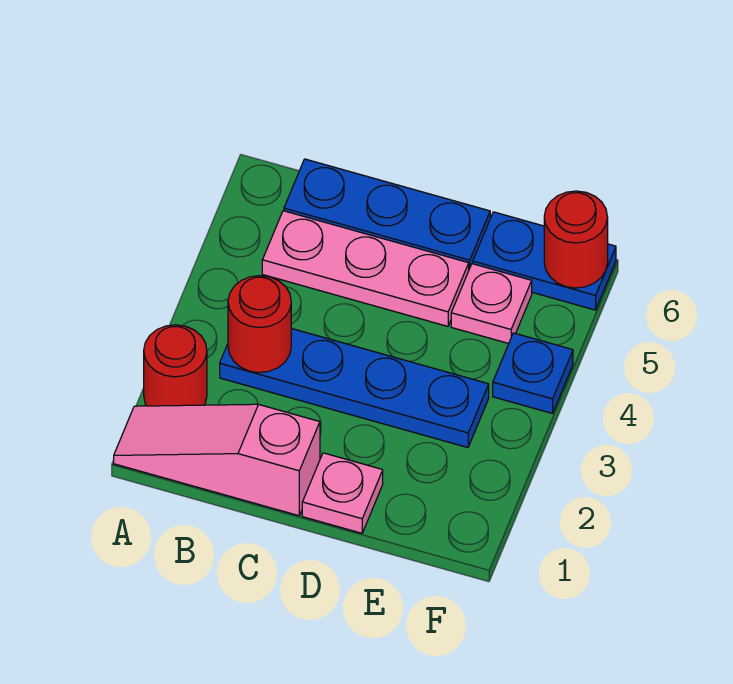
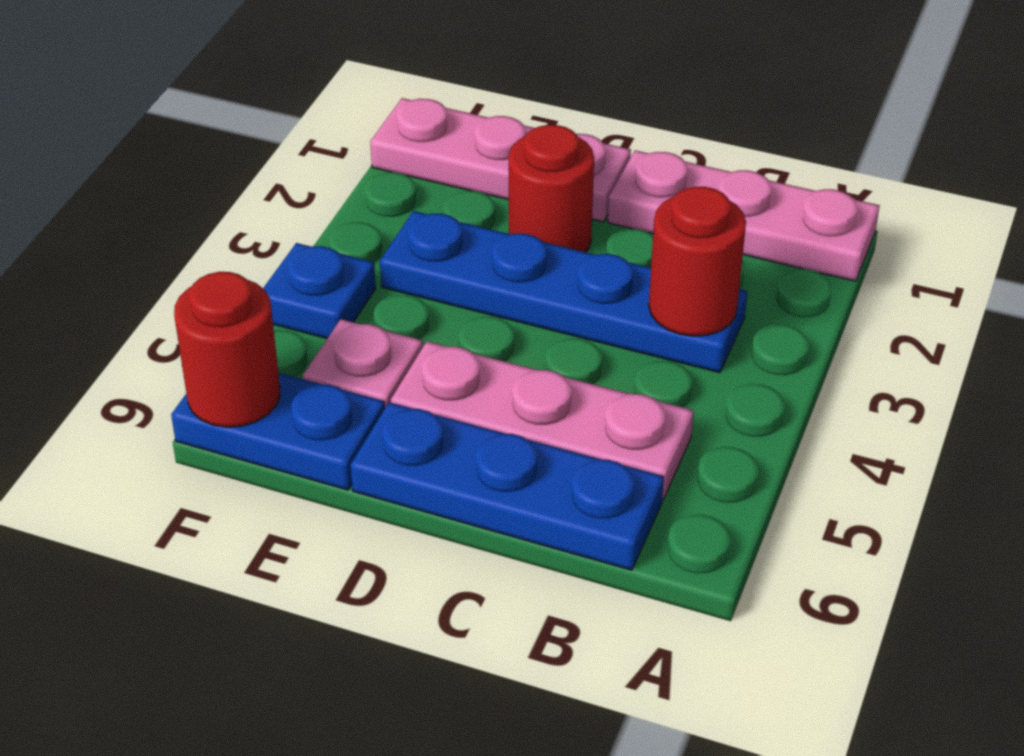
pink slope A1:C1 level 1 top C -> pink plate A1:C1 level 1
red round brick A2 level 1 -> red round brick D2 level 1
pink plate D1 level 1 -> pink plate D1:F1 level 1

